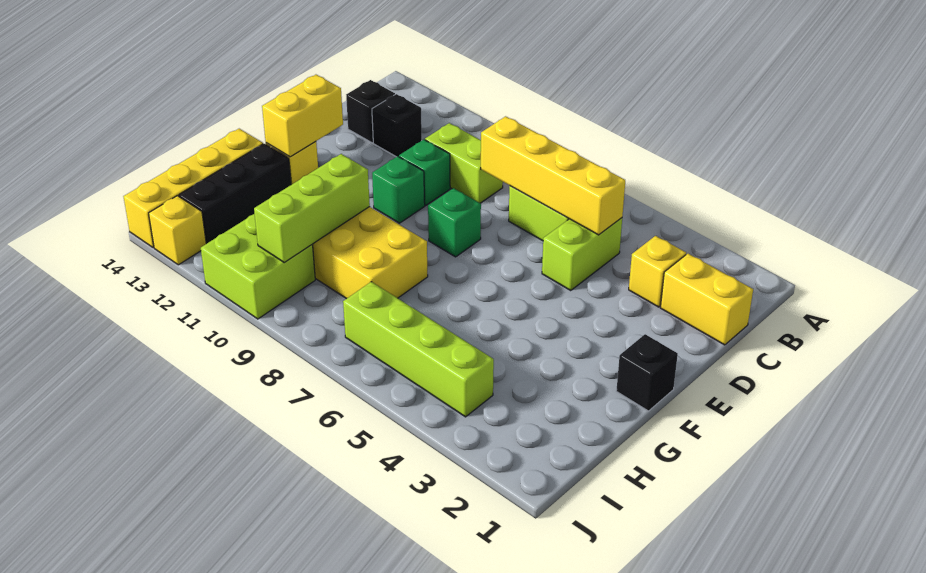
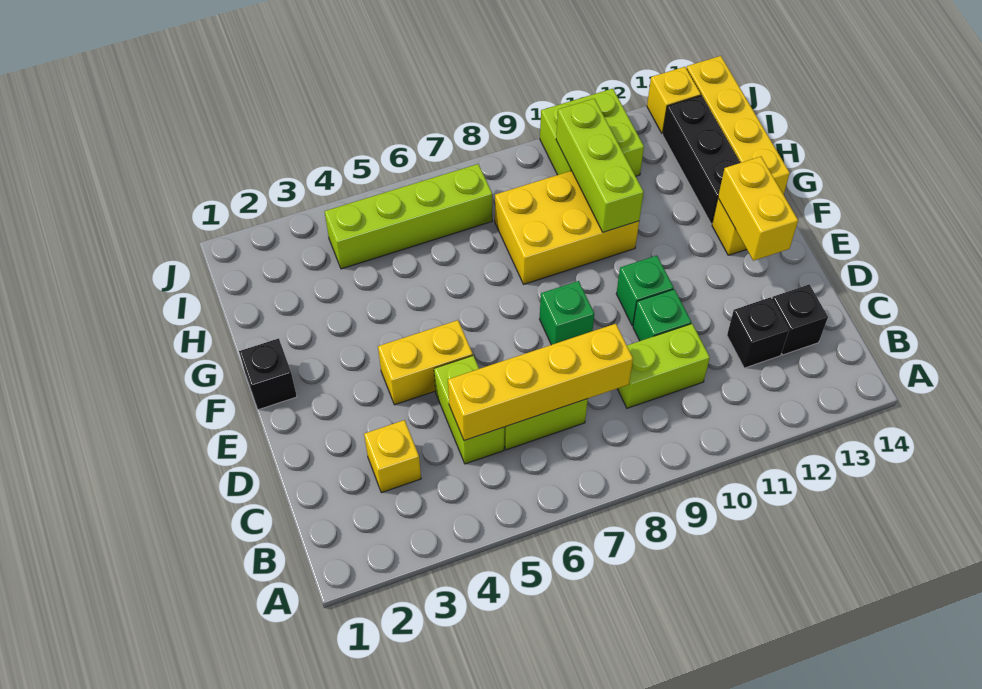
yellow brick C1:C2 level 1 -> yellow brick E4:E5 level 1

